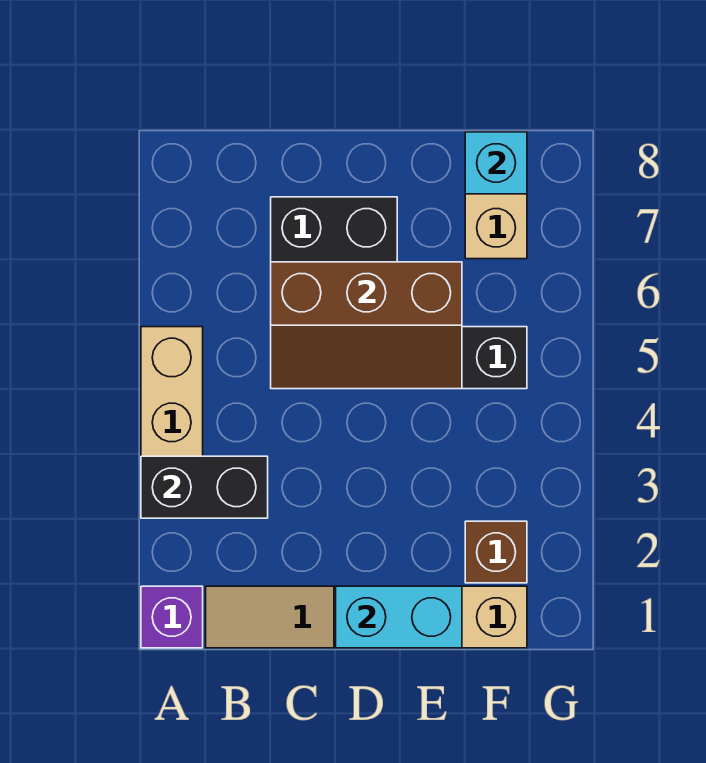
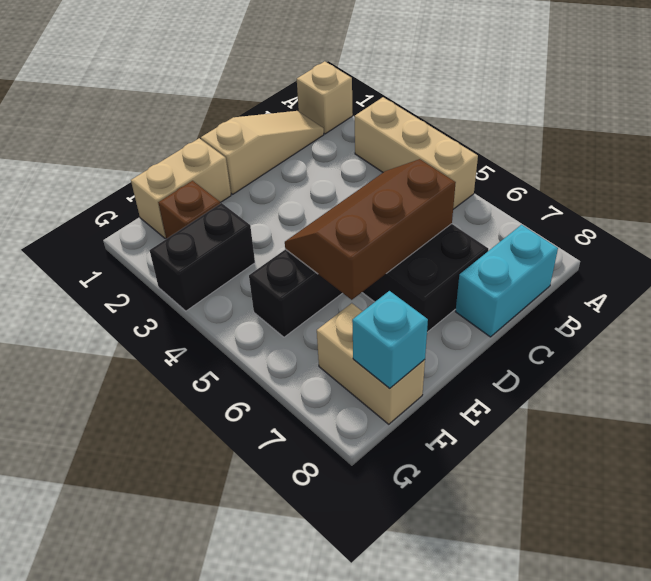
purple brick A1 level 1 -> tan brick A1 level 1
black brick A3:B3 level 2 -> black brick F3:G3 level 1
cyan brick D1:E1 level 2 -> cyan brick B8:C8 level 1

